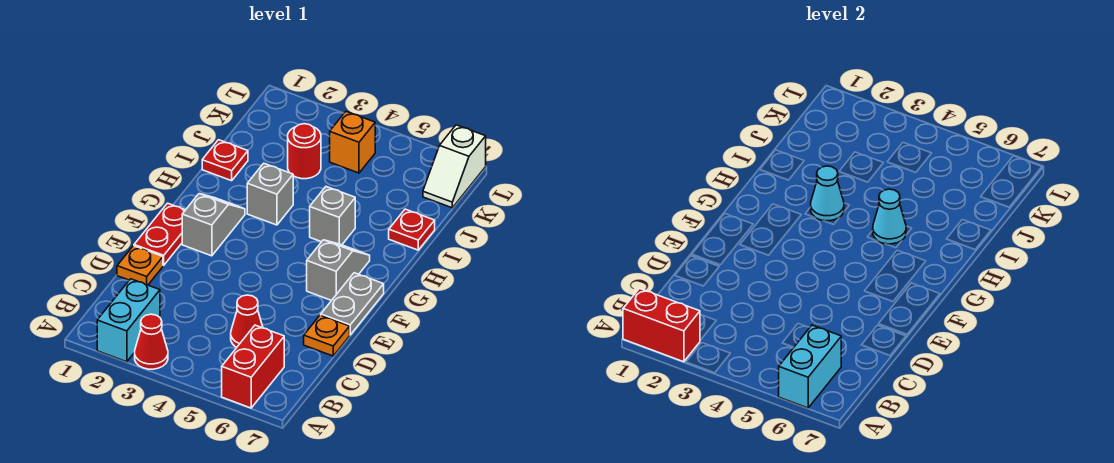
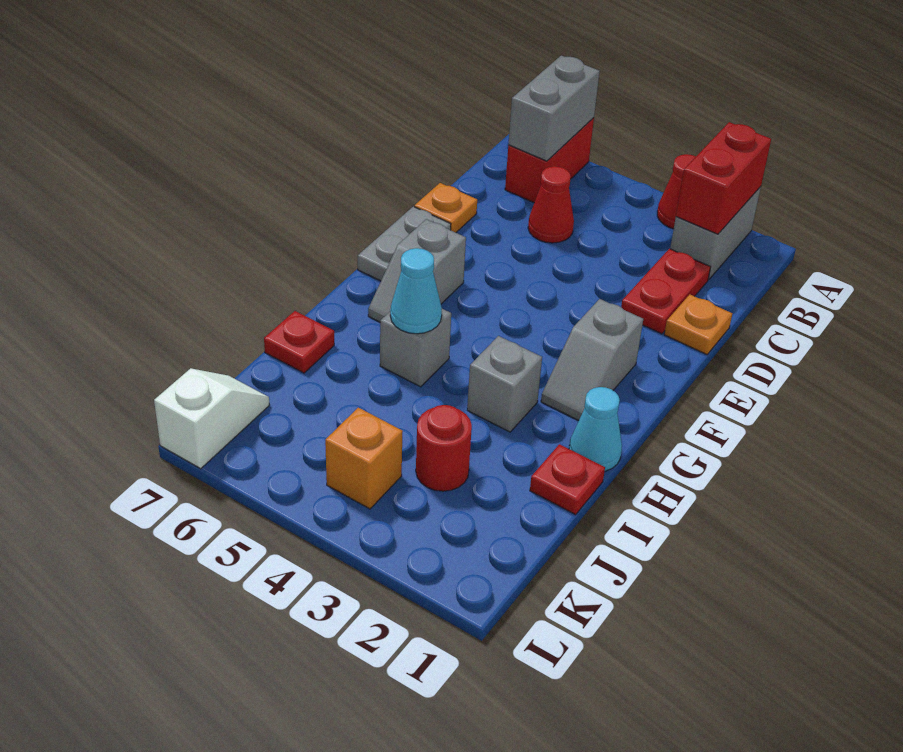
red brick A1:A2 level 2 -> red brick A2:B2 level 2
cyan brick A2:B2 level 1 -> grey brick A2:B2 level 1
cyan brick A6:B6 level 2 -> grey brick A6:B6 level 2
red plate E1:F1 level 1 -> red plate C2:D2 level 1
cyan cone H3 level 2 -> cyan cone H1 level 1

